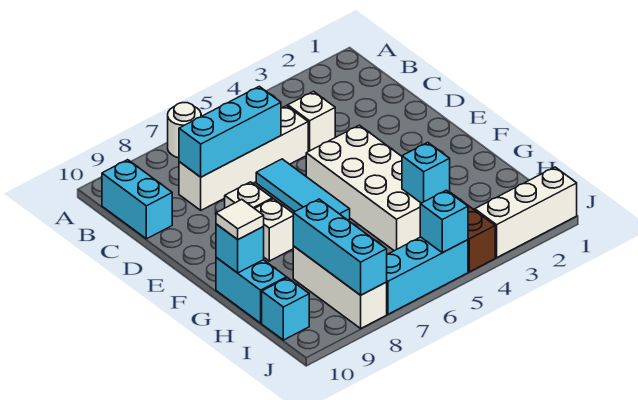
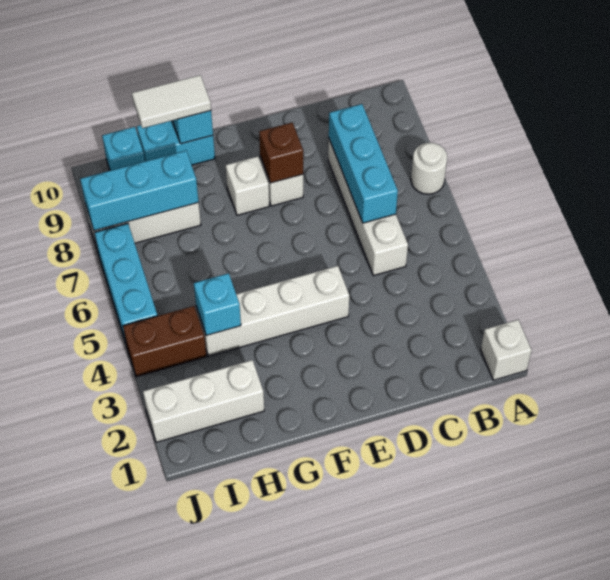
cyan brick B10:C10 level 1 -> none
white brick C4 level 1 -> white brick A1 level 1
cyan tile D6:F6 level 1 -> none
white brick E4:H5 level 1 -> white brick E4:H4 level 1
none -> brown brick E8 level 2
white tile G10 level 3 -> white tile G10:H10 level 3
white brick J1:J3 level 1 -> white brick H2:J2 level 1
cyan brick J5 level 2 -> none

